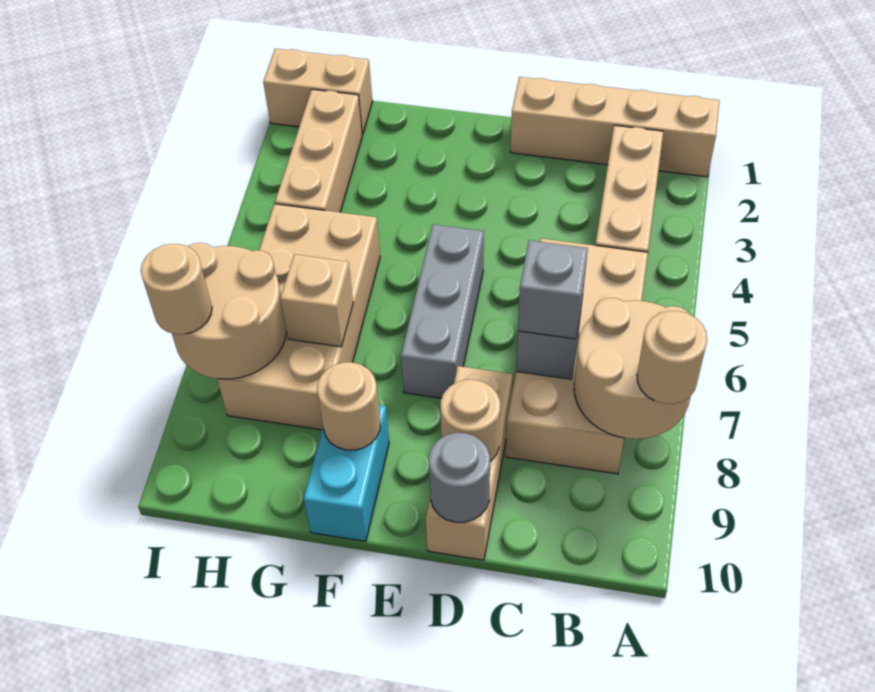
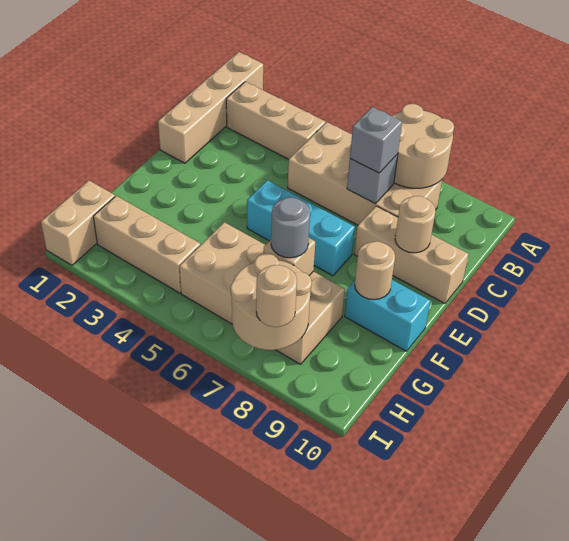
tan round brick A8 level 3 -> none
grey round brick D10 level 2 -> grey round brick G7 level 3
grey brick E5:E7 level 1 -> cyan brick E5:E7 level 1

